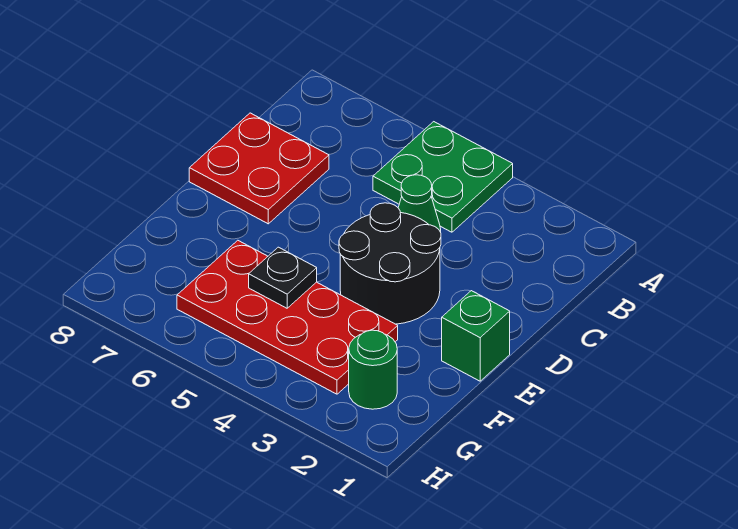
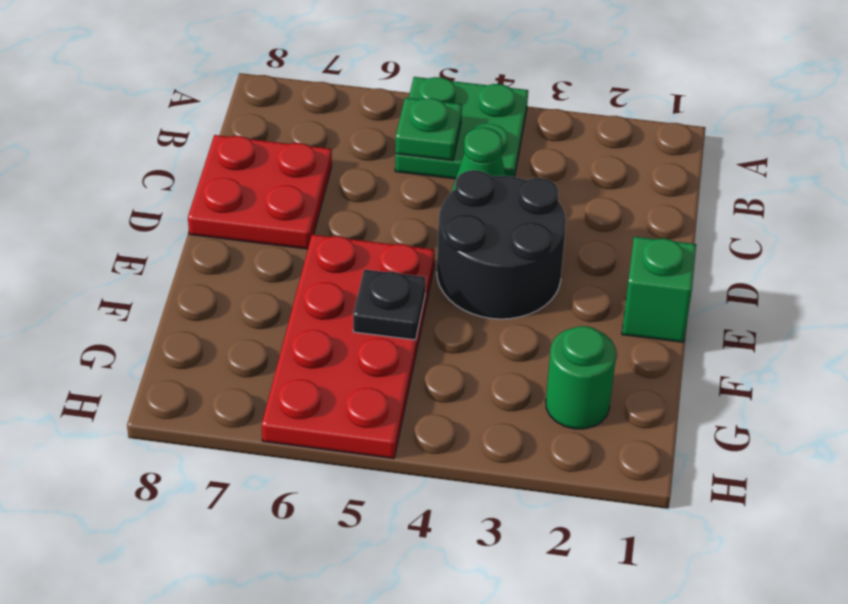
none -> green plate B5 level 2
red plate F3:G6 level 1 -> red plate E5:H6 level 1

